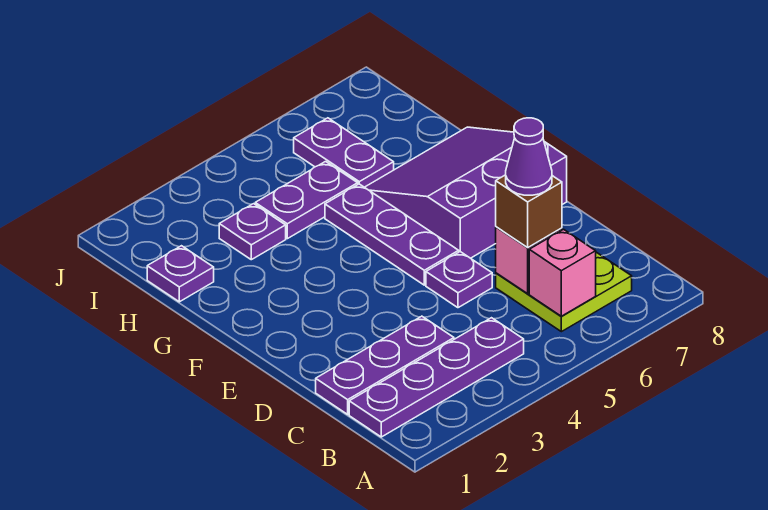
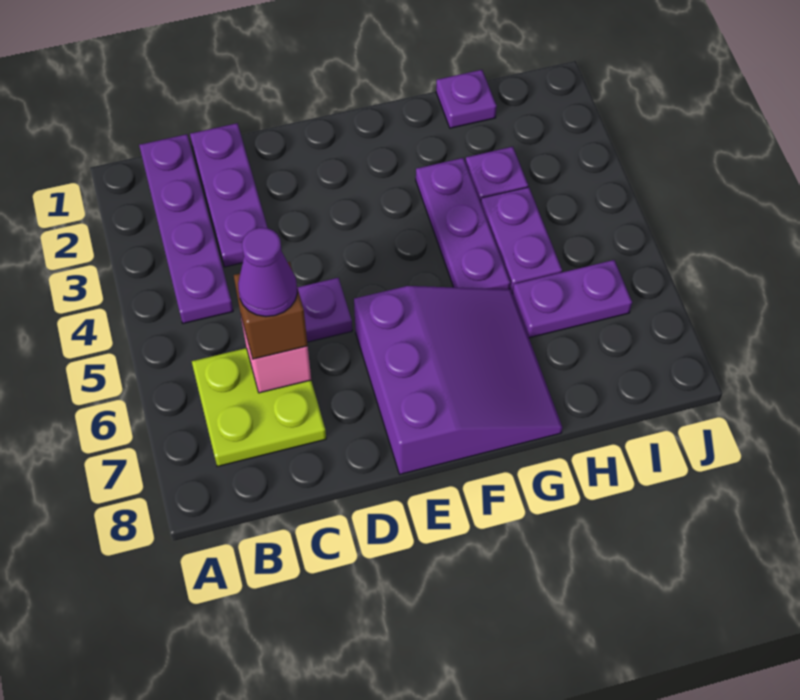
pink brick B6 level 2 -> none
purple plate E5:G5 level 1 -> purple plate G3:G5 level 1

